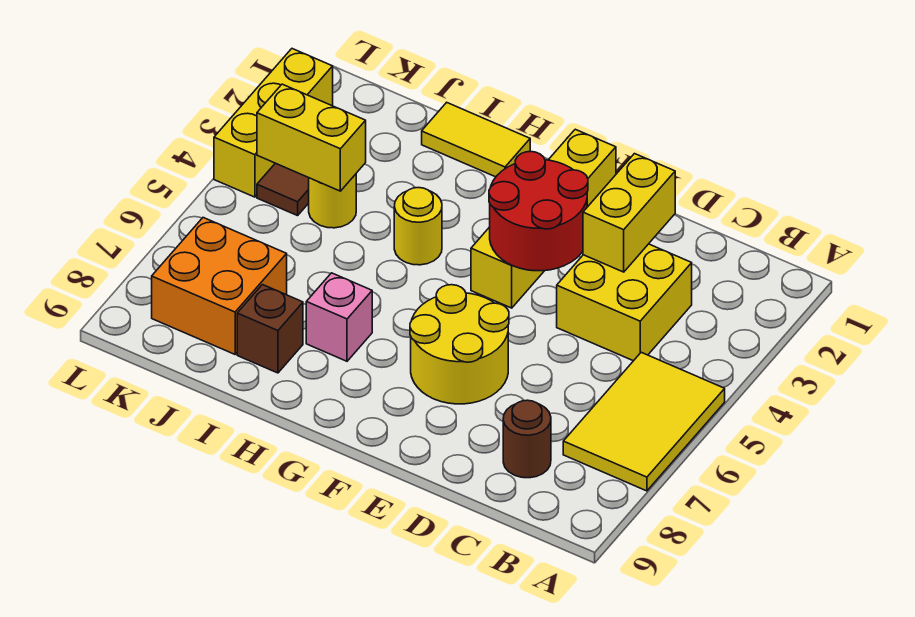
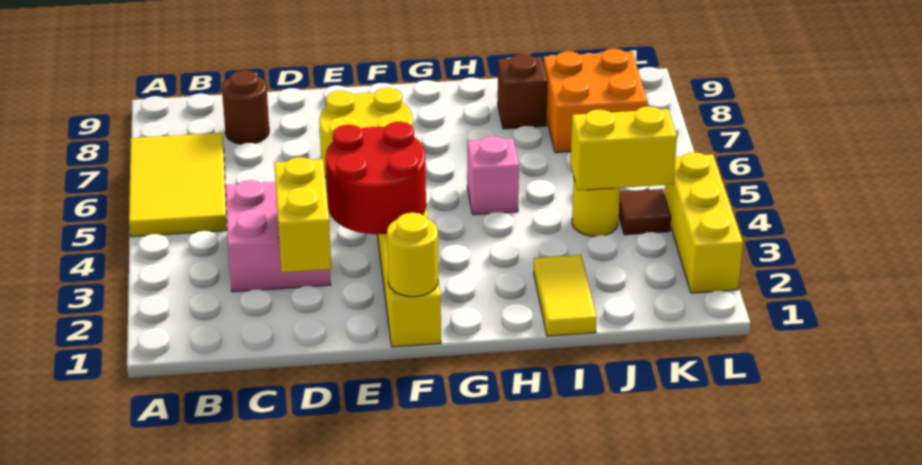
yellow brick C3:D4 level 1 -> pink brick C3:D4 level 1
yellow tile H1:I1 level 1 -> yellow tile I1:I2 level 1
yellow round brick H4 level 1 -> yellow round brick F1 level 2
pink brick H7 level 1 -> pink brick H5 level 1

